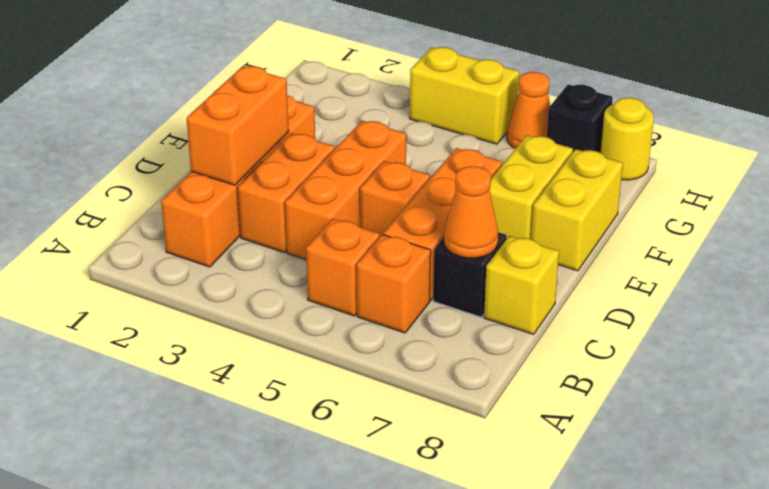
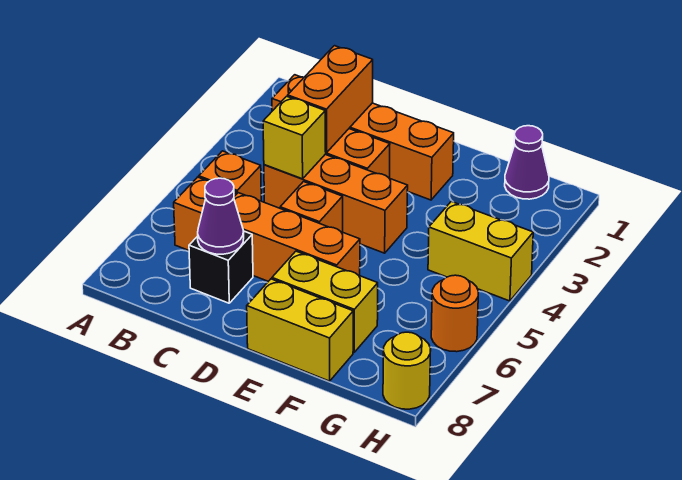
orange brick C2:D2 level 2 -> orange brick C2:C3 level 2
orange cone C7 level 2 -> purple cone C7 level 2
yellow brick C8 level 1 -> yellow brick C4 level 2
none -> purple cone G1 level 1
yellow brick H4:H5 level 1 -> yellow brick G4:H4 level 1
orange cone H6 level 1 -> orange round brick H6 level 1
black brick H7 level 1 -> none

